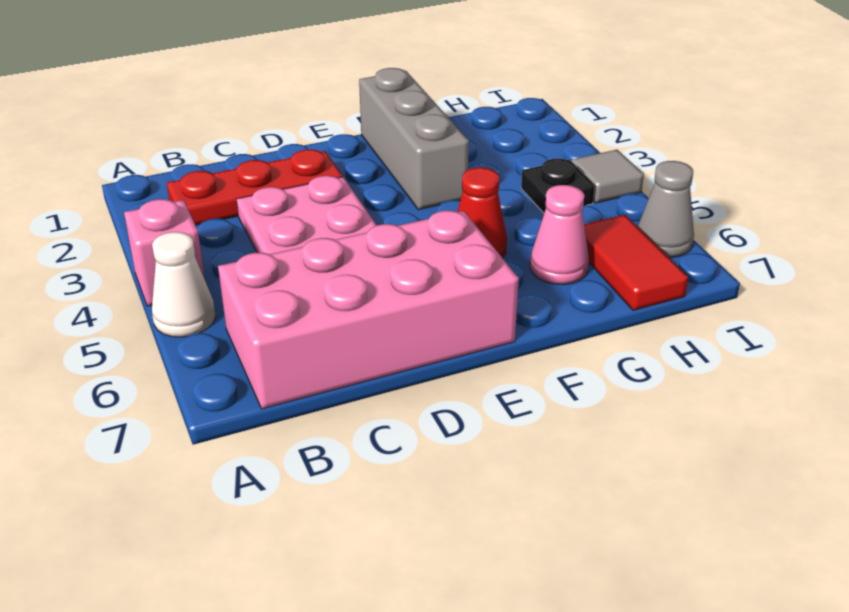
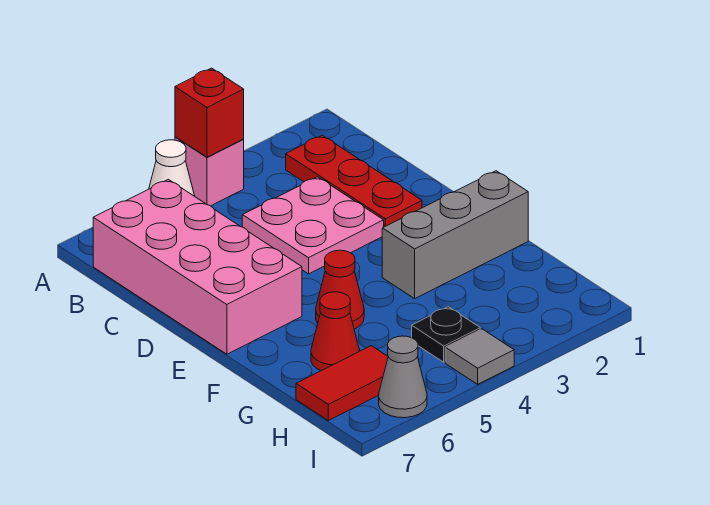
none -> red brick A4 level 2
pink cone G6 level 1 -> red cone G6 level 1

